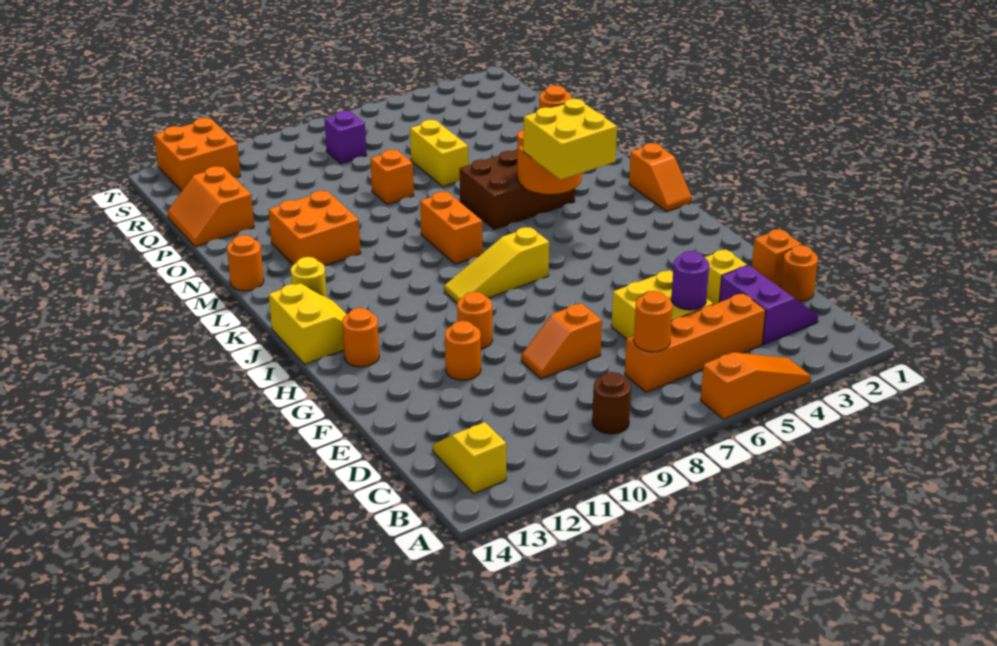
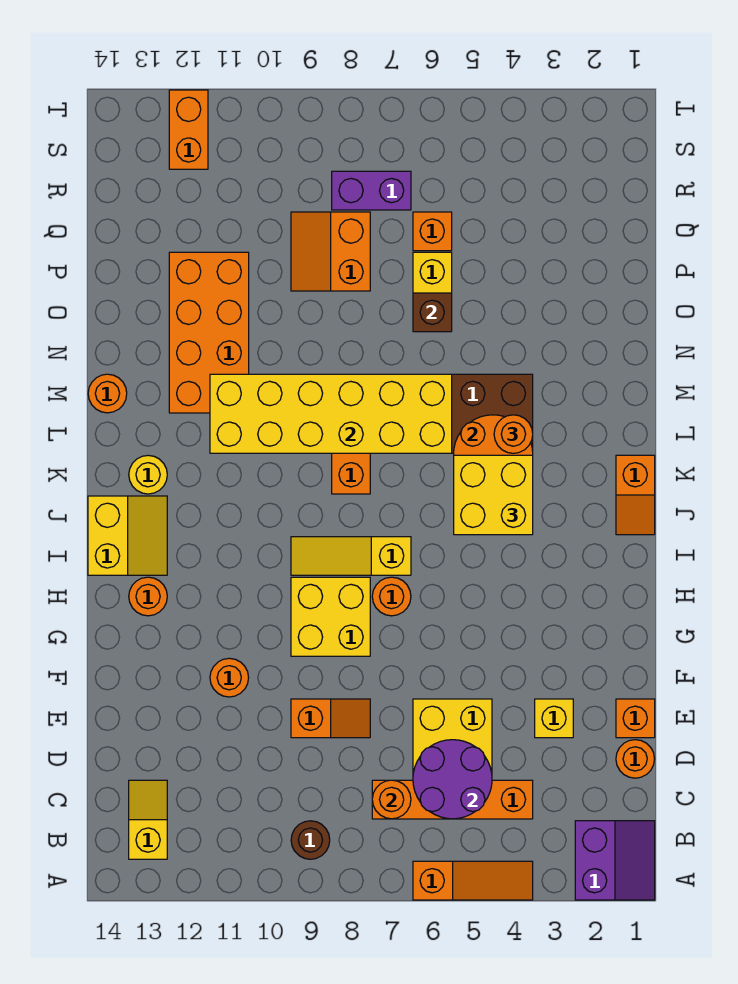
purple slope C2:D3 level 1 top 3 -> purple slope A1:B2 level 1 top 2
purple round brick D5 level 2 -> purple round brick C5:D6 level 2
orange slope E8:E9 level 1 top 8 -> orange slope E8:E9 level 1 top 9
none -> yellow brick G8:H9 level 1
orange round brick G10 level 1 -> orange round brick H7 level 1
none -> yellow brick L6:M11 level 2
orange brick M11:N12 level 1 -> orange brick M11:P12 level 1
none -> brown brick O6 level 2
orange brick O8 level 1 -> orange brick Q6 level 1
orange slope P13:Q14 level 1 top 13 -> orange slope P8:Q9 level 1 top 8
purple brick R8 level 1 -> purple brick R7:R8 level 1
orange brick S12:T13 level 1 -> orange brick S12:T12 level 1

